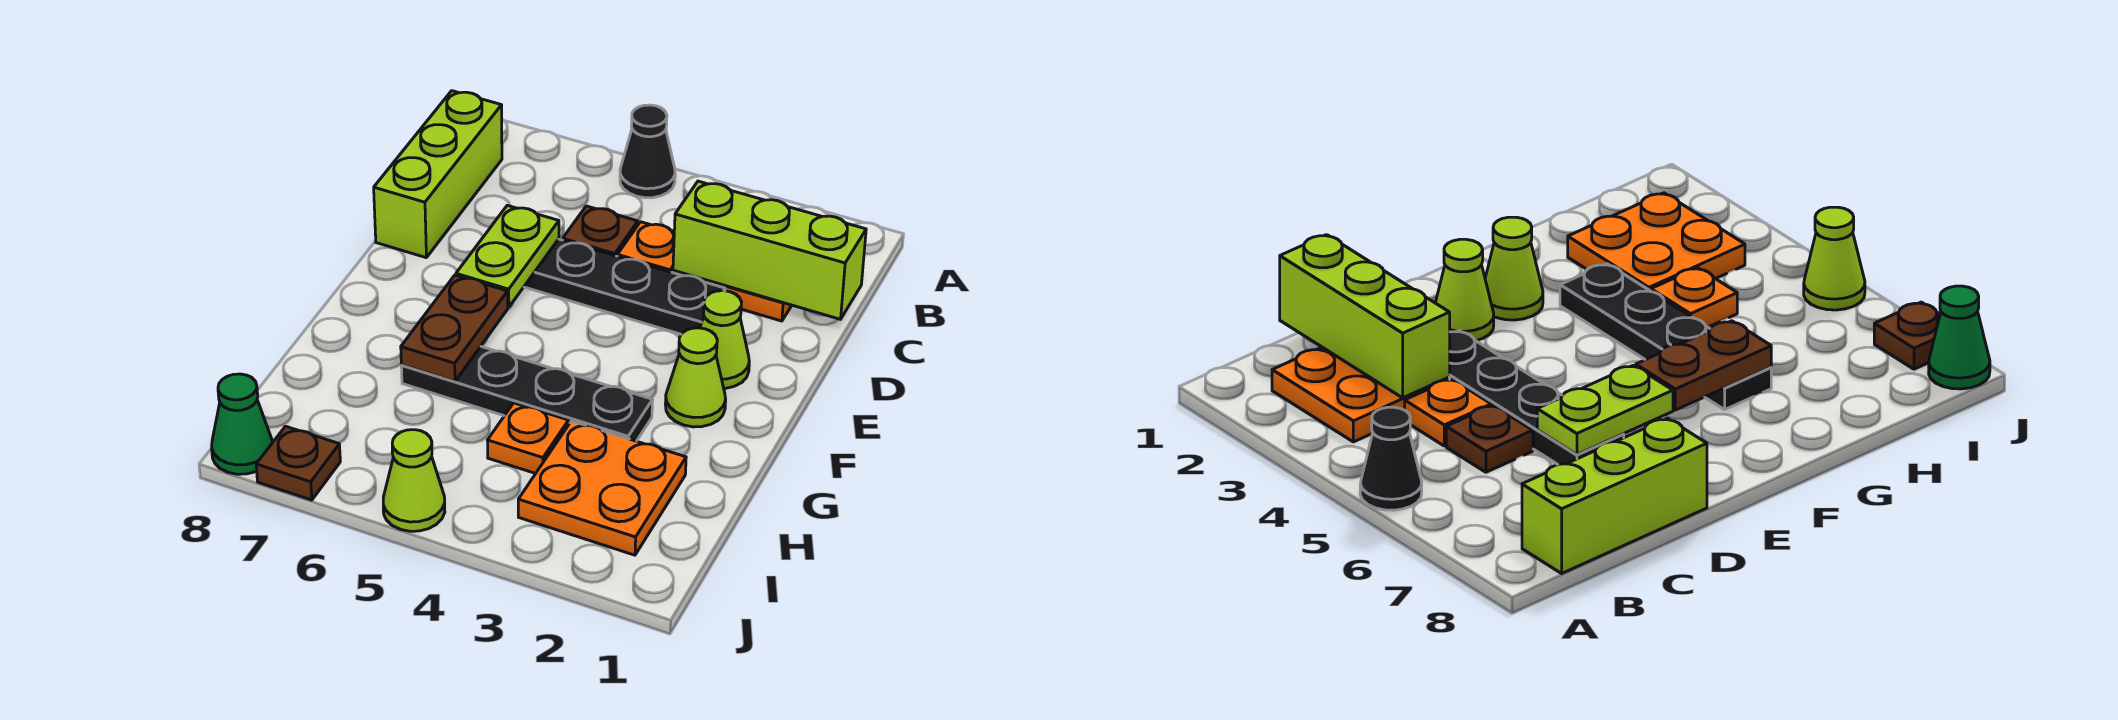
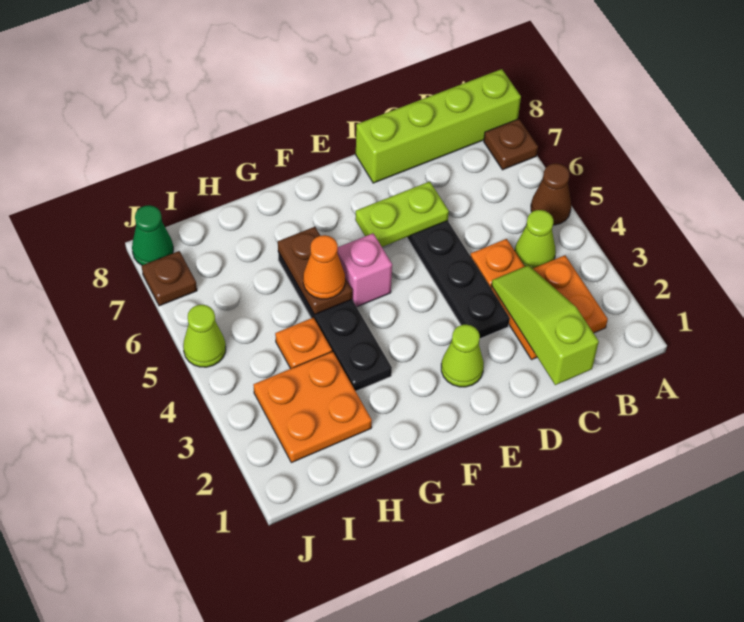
black cone A5 level 1 -> brown cone A5 level 1
lime brick B8:D8 level 1 -> lime brick A8:D8 level 1
lime brick C1:C3 level 2 -> lime slope C1:C3 level 2 top 1
brown plate C5 level 1 -> brown plate A7 level 1
lime cone F2 level 1 -> lime cone B4 level 1
none -> pink brick F5 level 1
brown plate F6:G6 level 2 -> brown plate G5:G6 level 2
none -> orange cone G5 level 3

